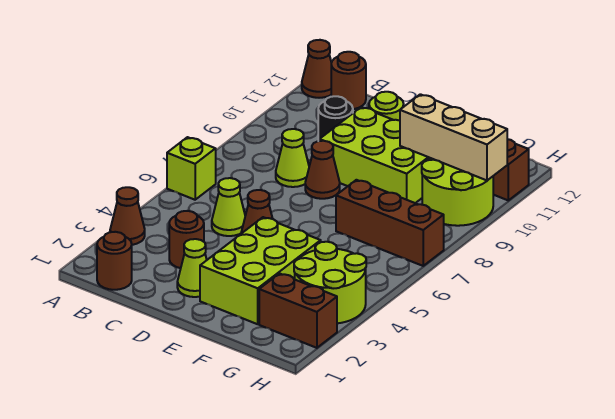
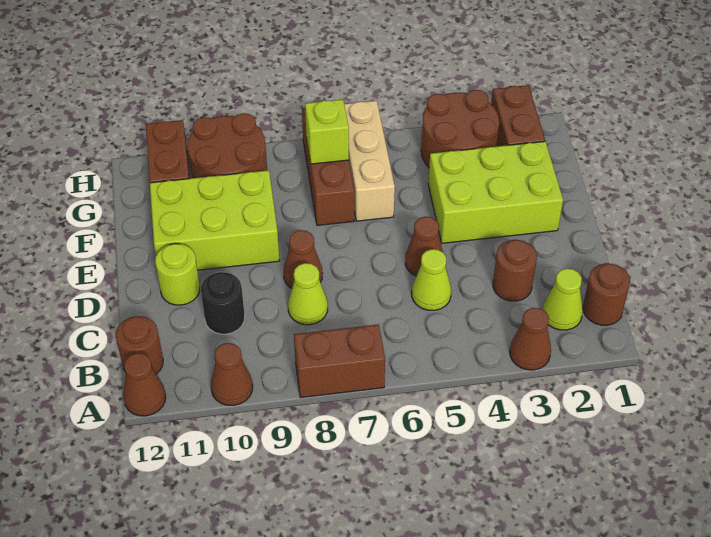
lime brick A6 level 1 -> lime brick G7 level 2
none -> brown brick A7:A8 level 1
none -> brown cone A10 level 1
lime cone D2 level 1 -> lime cone B2 level 1
lime brick D9:F10 level 1 -> lime brick E9:F11 level 1
tan brick F10:H10 level 2 -> tan brick F6:H6 level 1
lime round brick G3:H4 level 1 -> brown round brick G3:H4 level 1
lime round brick G9:H10 level 1 -> brown round brick G9:H10 level 1

